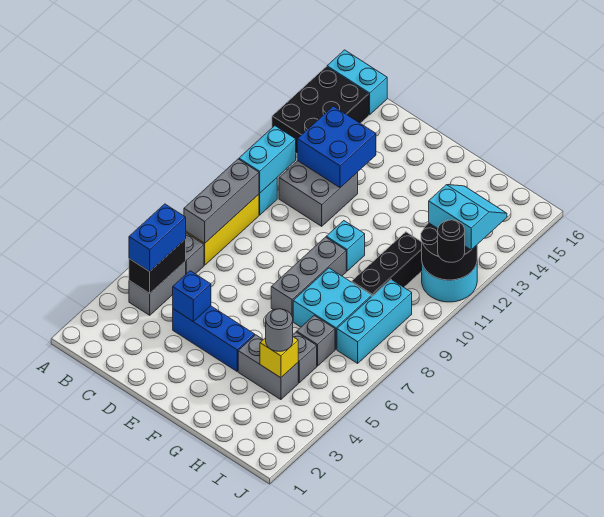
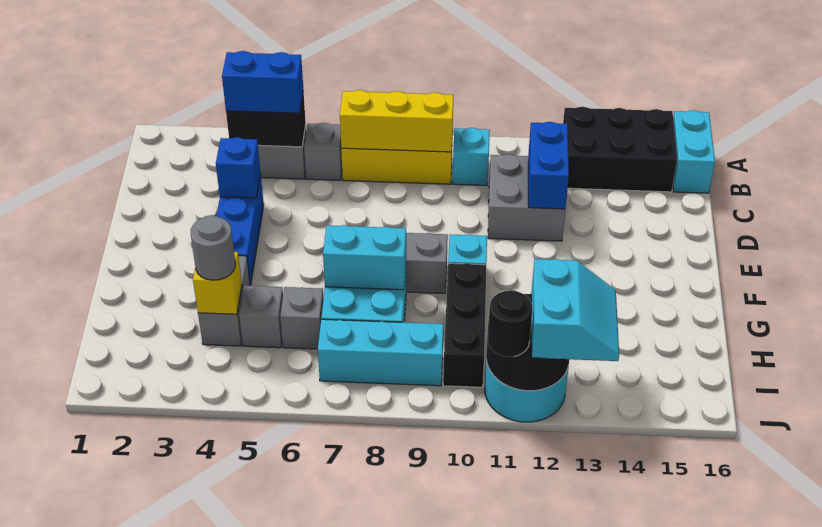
grey brick B7:B9 level 2 -> yellow brick B7:B9 level 2
cyan brick B10:B11 level 2 -> cyan brick G7:G8 level 2
blue brick C12:D13 level 2 -> blue brick C12:D12 level 2
black brick H9:H11 level 1 -> black brick G10:I10 level 1

